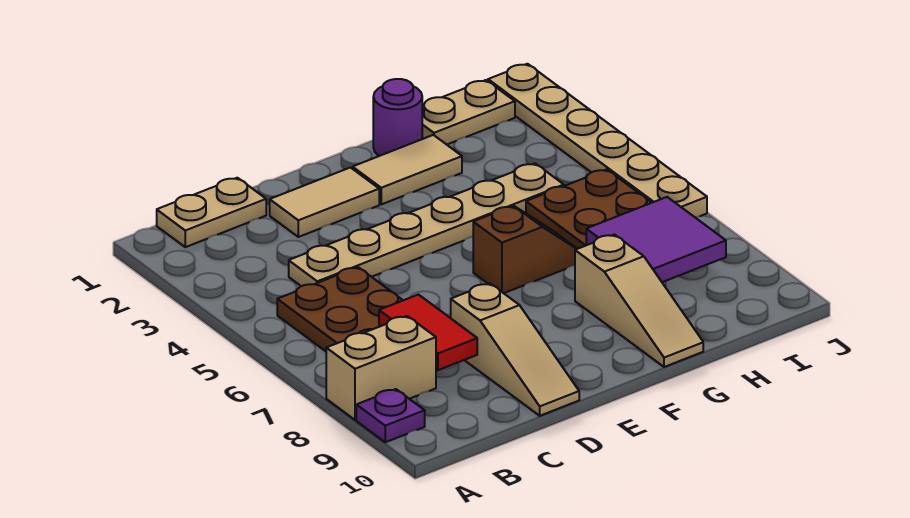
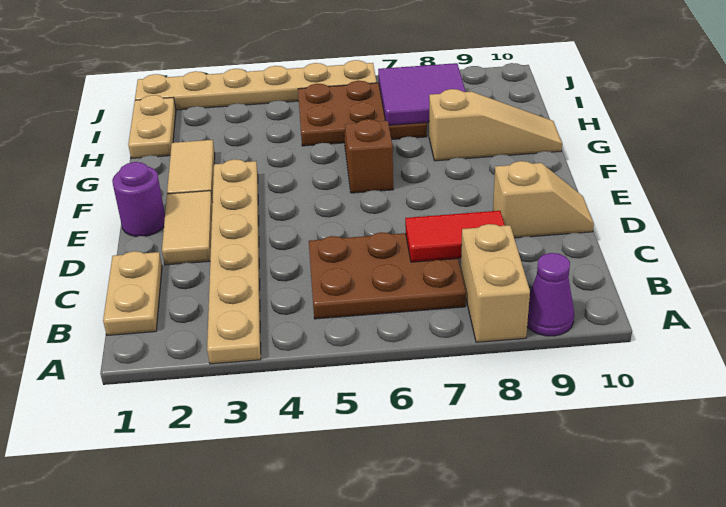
purple plate A9 level 1 -> purple cone A9 level 1
tan plate C4:H4 level 1 -> tan plate A3:F3 level 1
tan slope D8:D10 level 1 top 8 -> tan slope D9:D10 level 1 top 9
purple round brick G1 level 1 -> purple round brick E1 level 1

